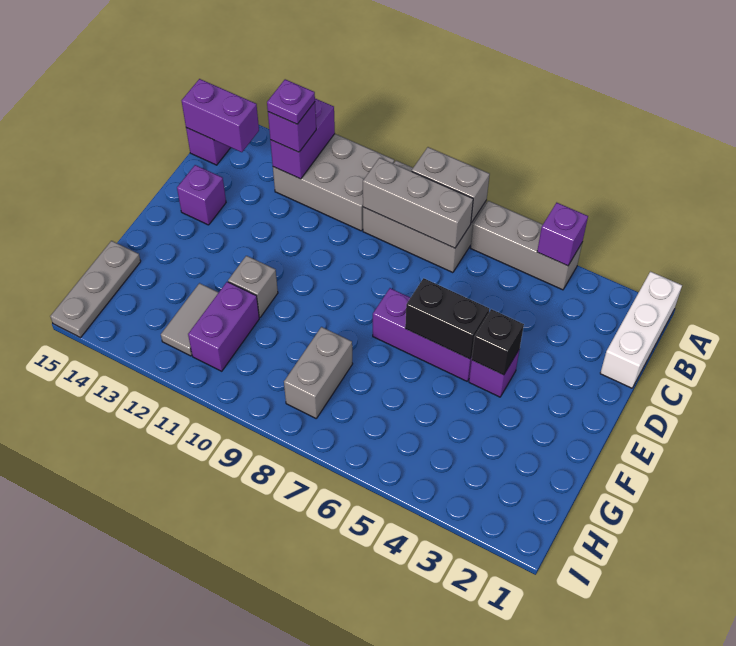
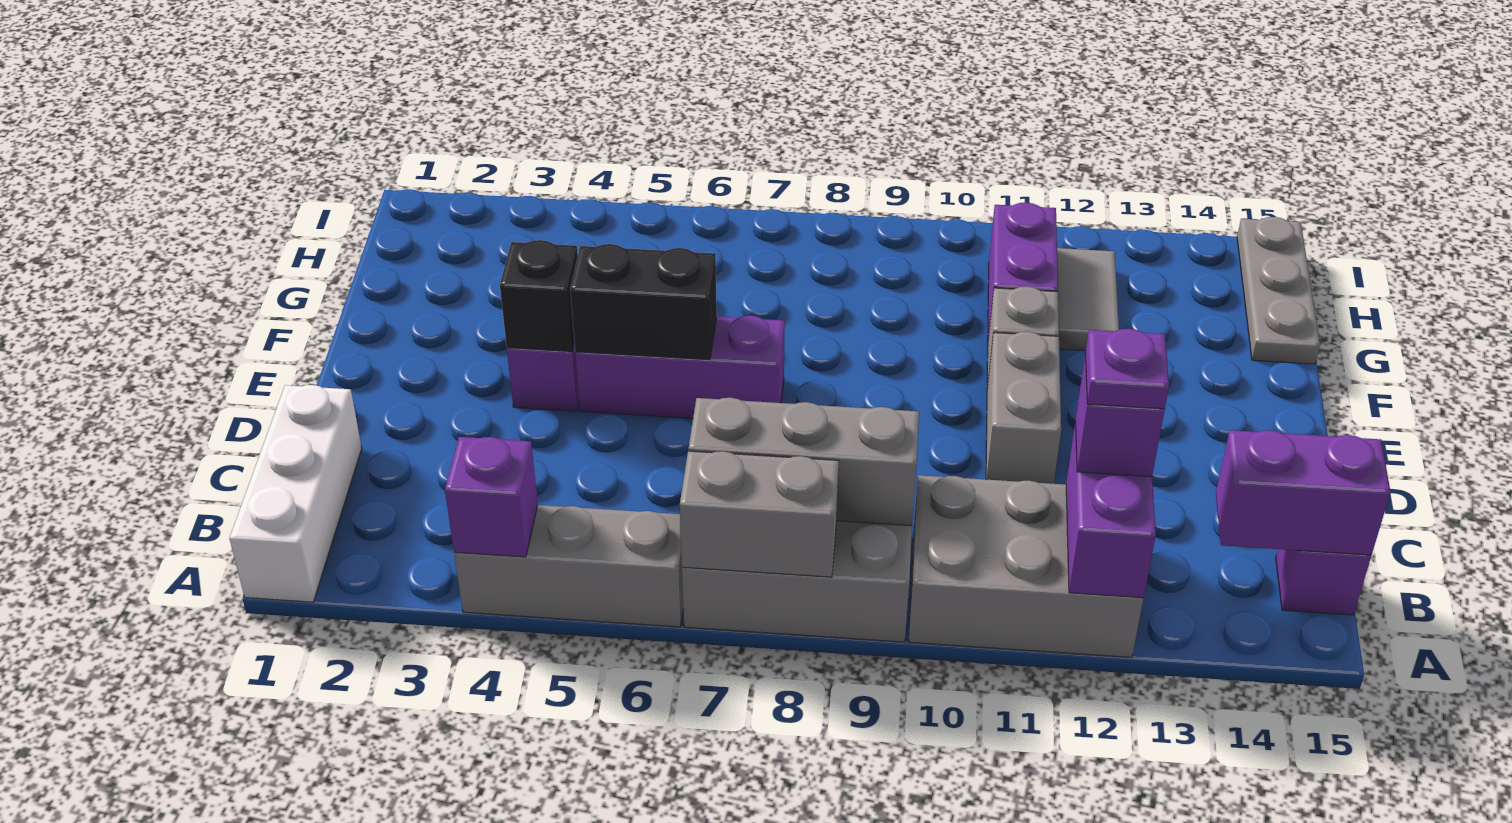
purple brick D14 level 1 -> none
grey brick G8:H8 level 1 -> grey brick D11:E11 level 1

